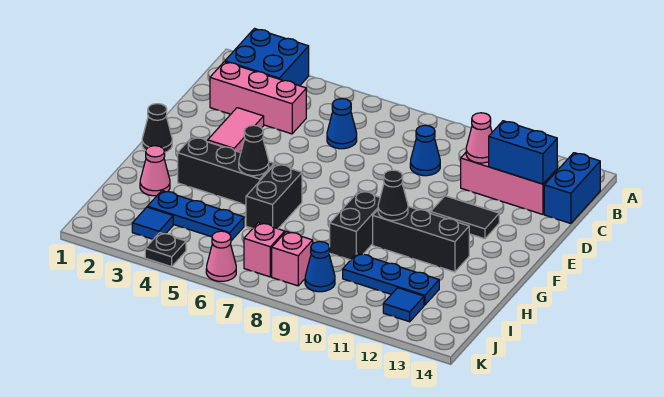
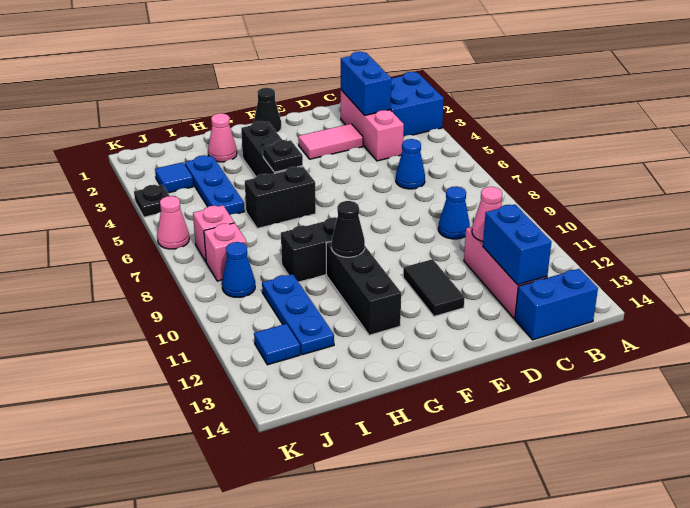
none -> blue brick C2:C3 level 2
black cone G5 level 2 -> black plate G5 level 2

